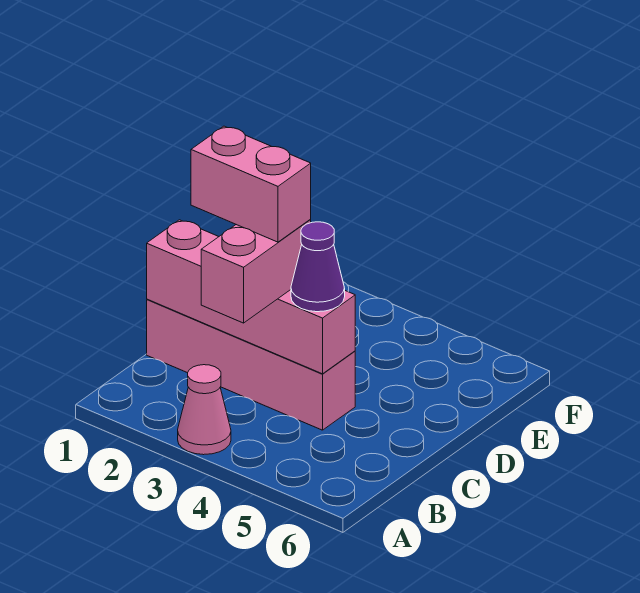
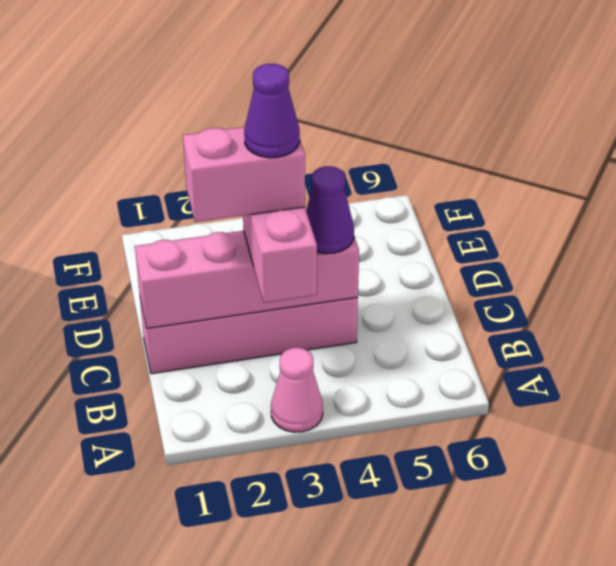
none -> purple cone C3 level 5

